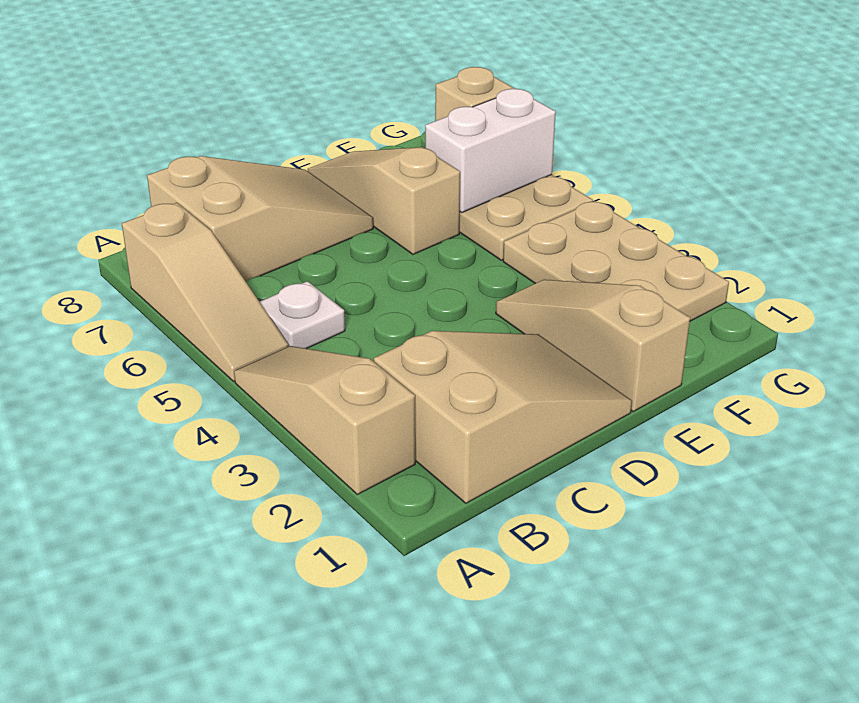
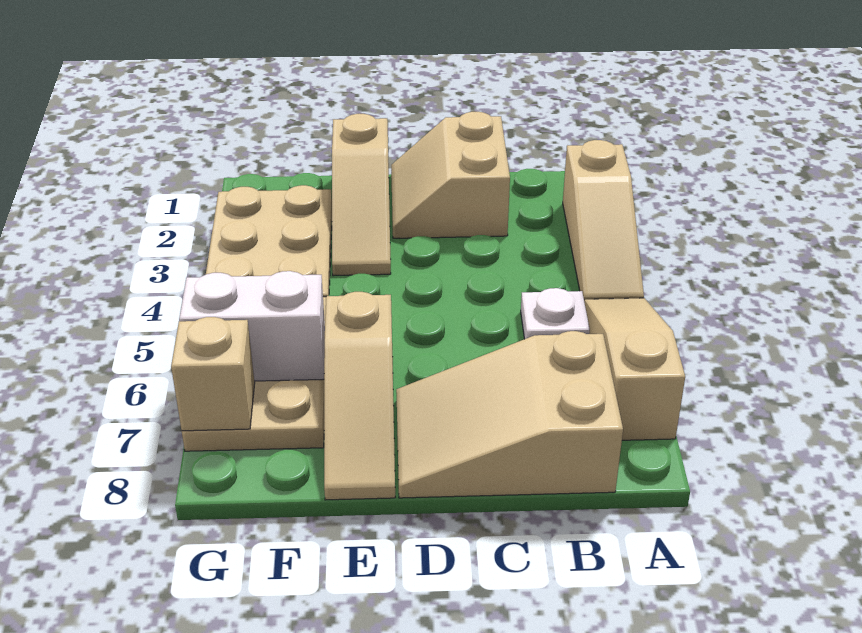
tan slope B1:D2 level 1 top B -> tan slope C1:D2 level 1 top C

